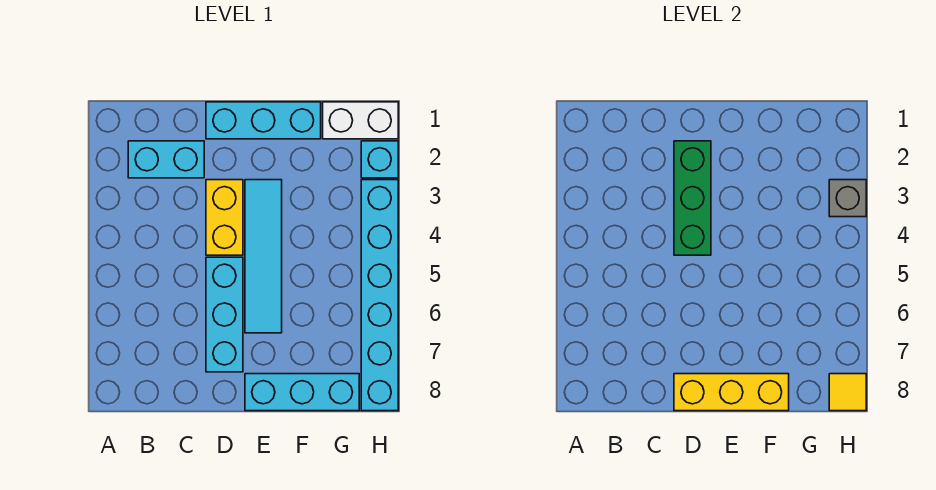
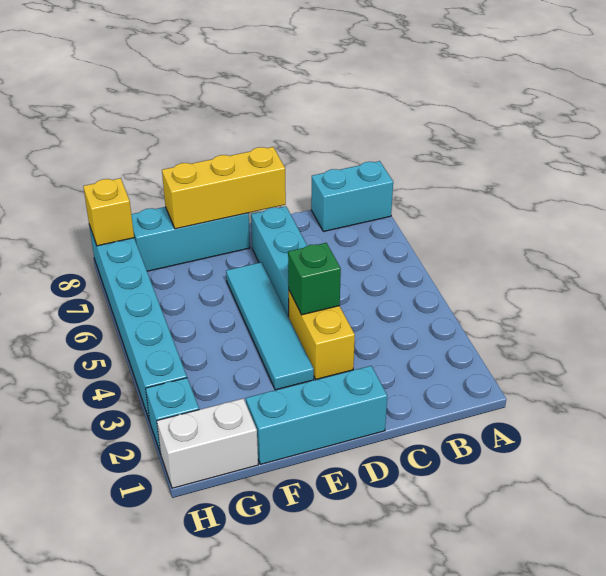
cyan brick B2:C2 level 1 -> cyan brick A8:B8 level 1
green brick D2:D4 level 2 -> green brick D4 level 2
grey brick H3 level 2 -> none
yellow tile H8 level 2 -> yellow brick H8 level 2

